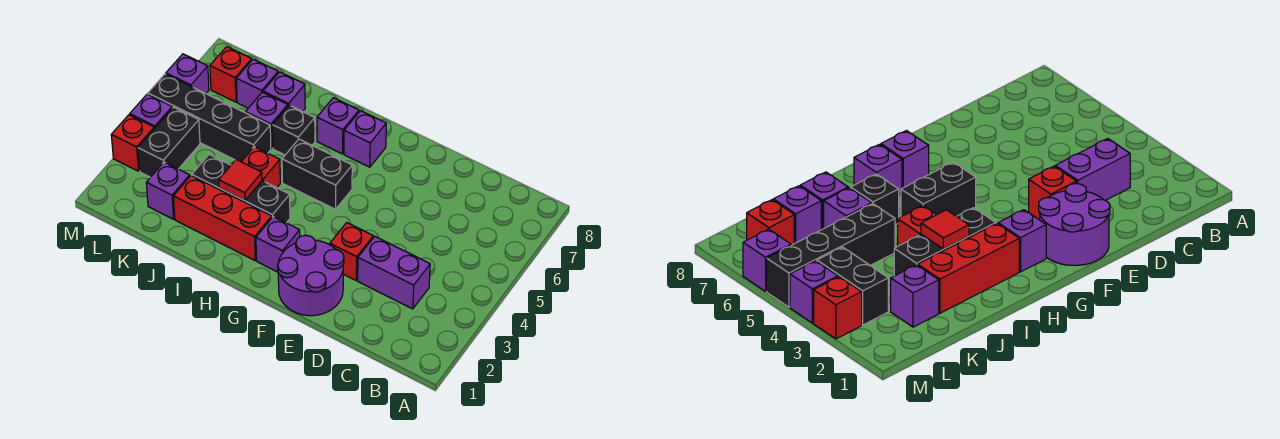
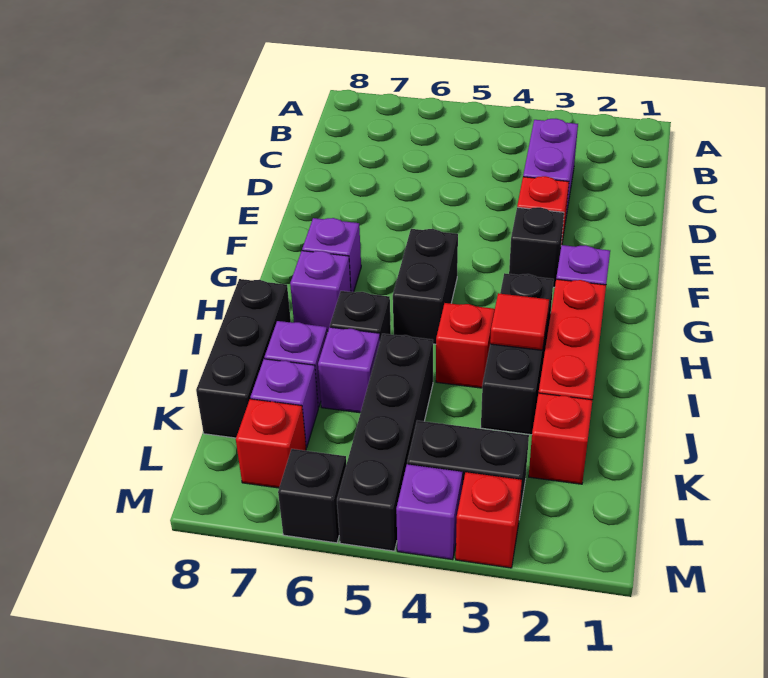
purple round brick E1:F2 level 1 -> none
none -> black brick F3 level 1
none -> black brick I8:K8 level 1
purple brick K2 level 1 -> red brick K2 level 1
purple brick M6 level 1 -> black brick M6 level 1

